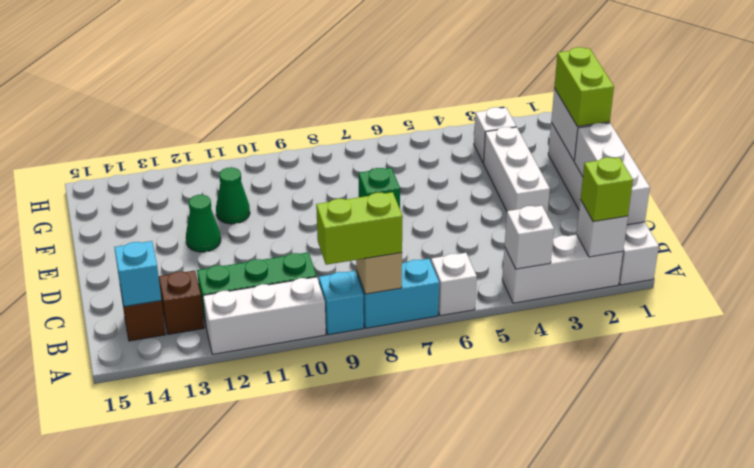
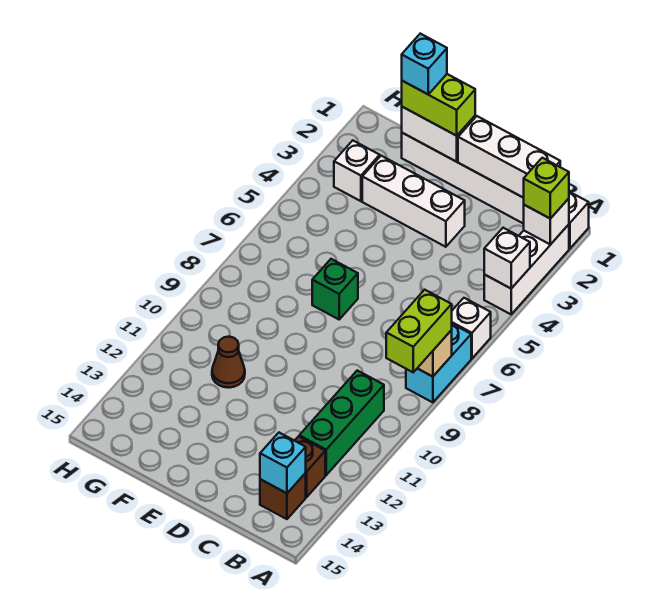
cyan brick A9 level 1 -> cyan brick F1 level 4
white brick A10:A12 level 1 -> none
green cone E12 level 1 -> none
green cone F11 level 1 -> brown cone F11 level 1

